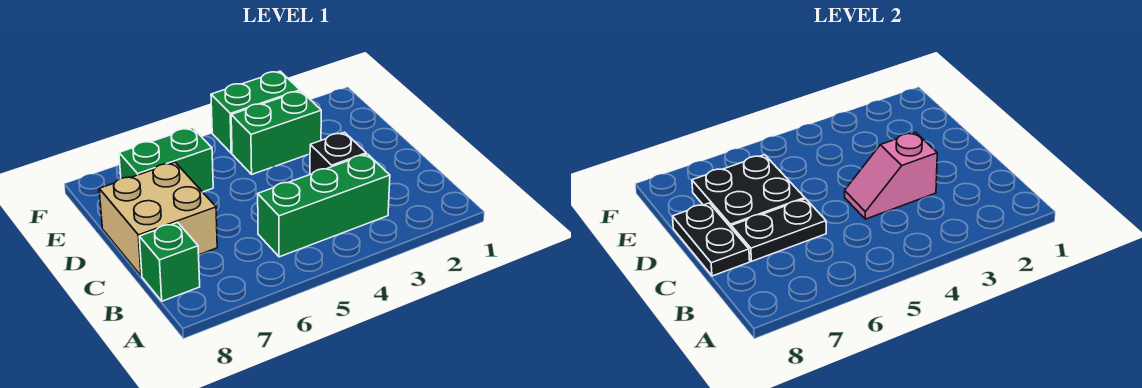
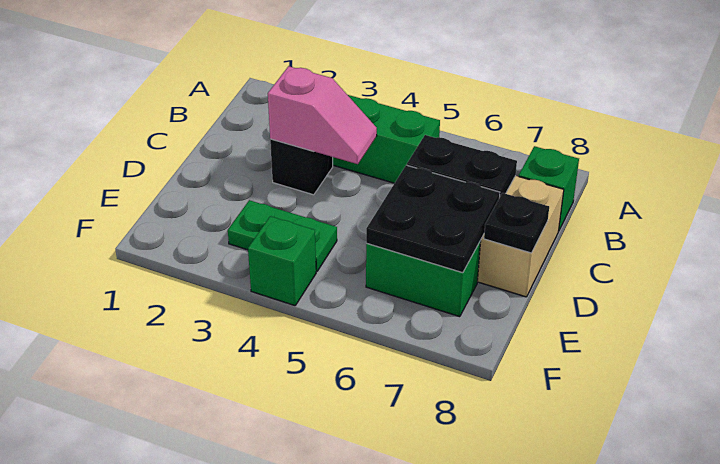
black plate C8:D8 level 2 -> black plate D8 level 2
green brick E3:E4 level 1 -> green plate E3:E4 level 1
green brick F3:F4 level 1 -> green brick F4 level 1

